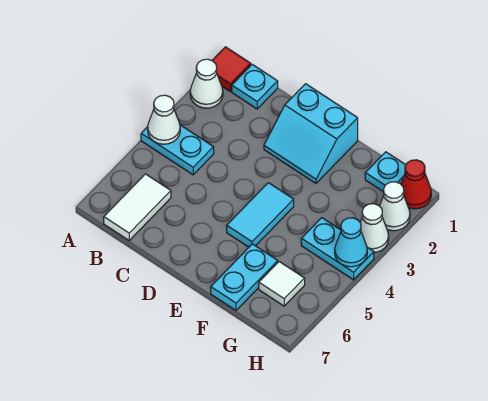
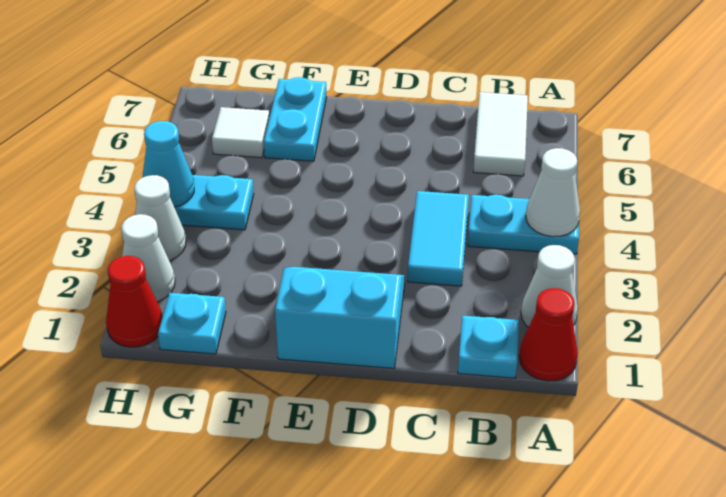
red tile A1 level 1 -> red cone A1 level 1
cyan tile E4:E5 level 1 -> cyan tile C3:C4 level 1

